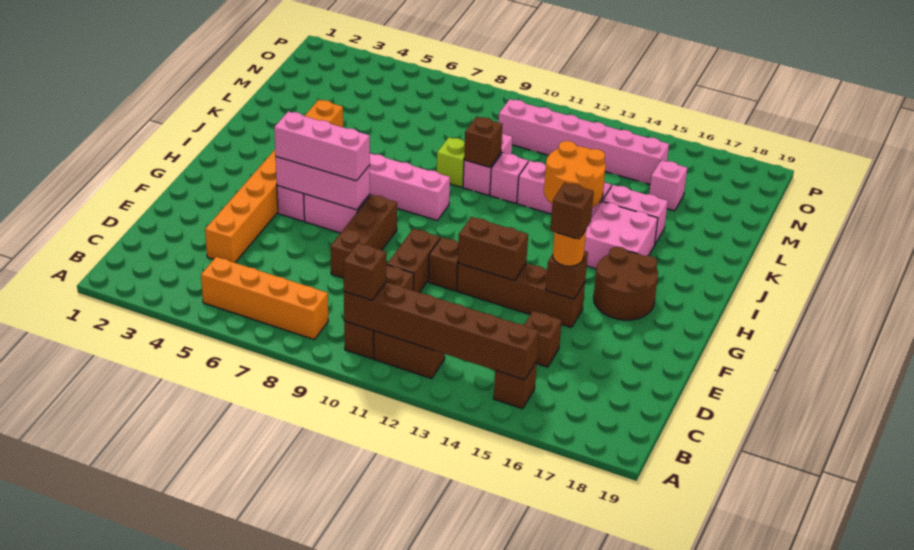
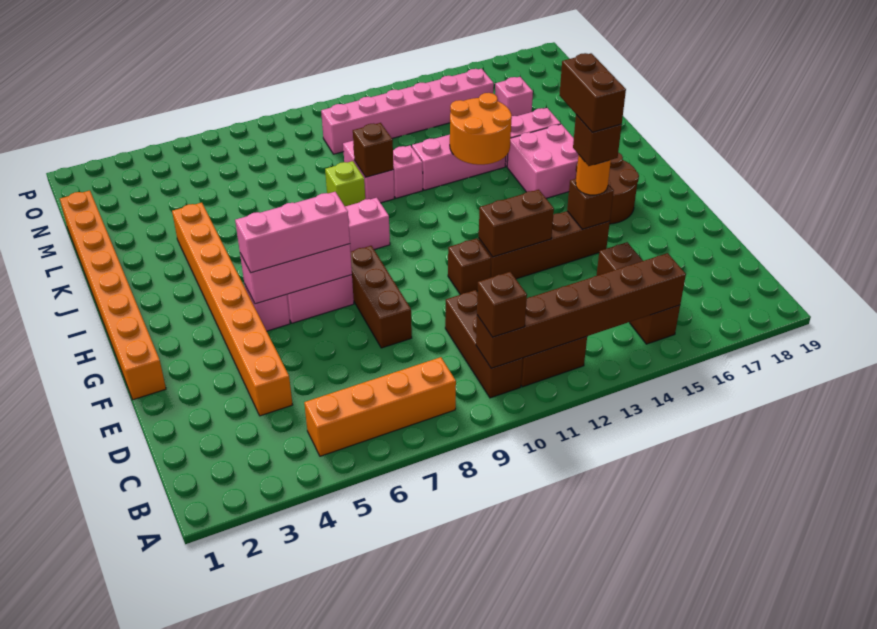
brown brick E10:F10 level 1 -> brown brick F15:G15 level 5
none -> orange brick F1:M1 level 1

